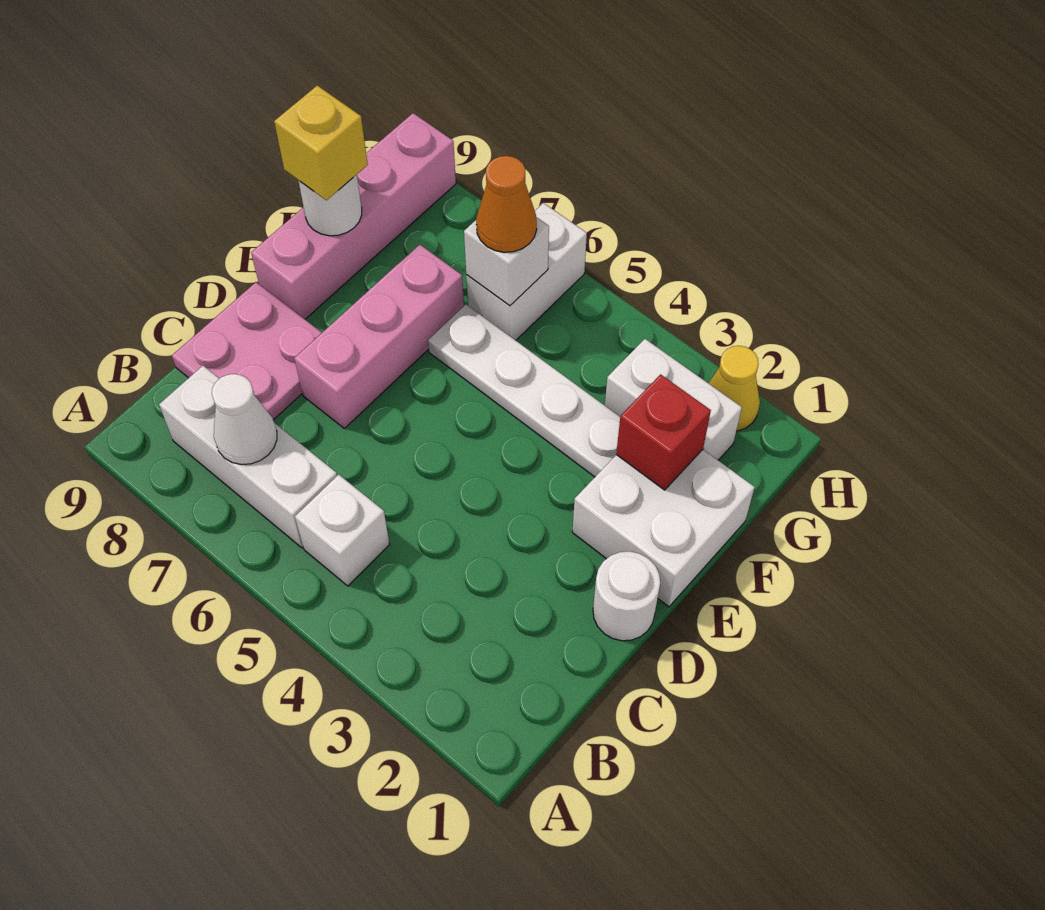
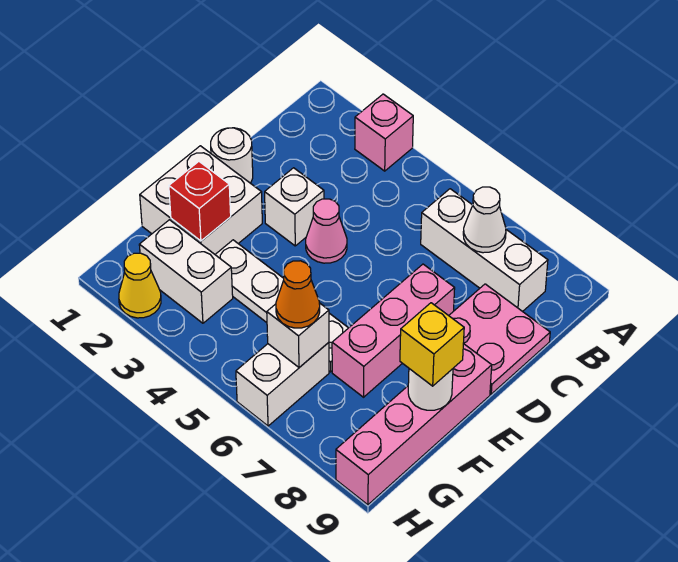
none -> pink brick A3 level 1
white brick B5 level 1 -> white brick D3 level 1
none -> pink cone D4 level 1

